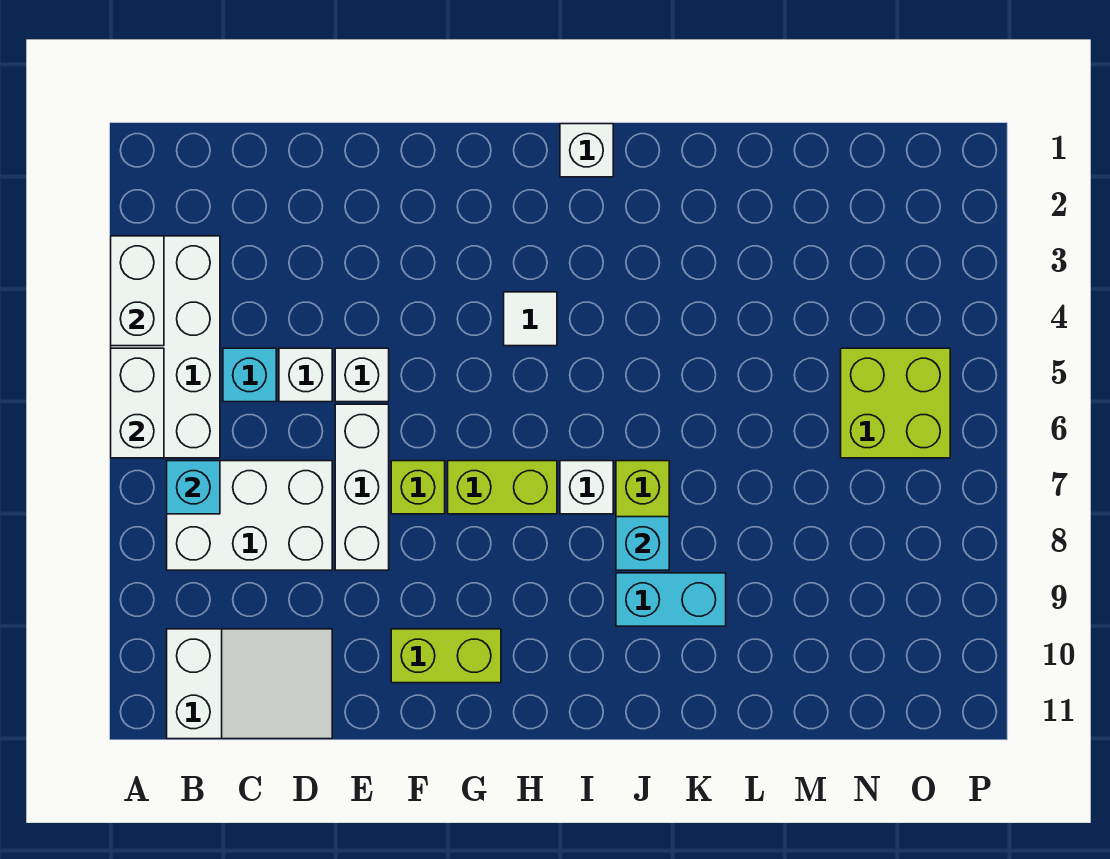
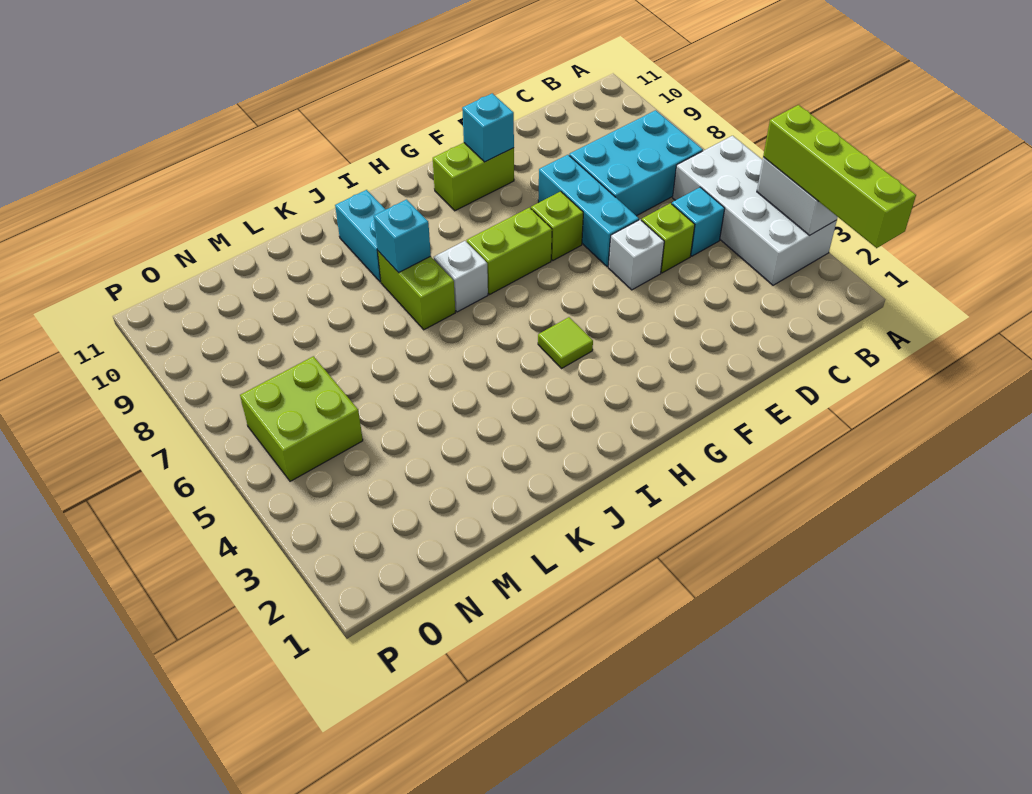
none -> lime brick A1:A4 level 3
white brick A5:A6 level 2 -> none
white brick B7:D8 level 1 -> cyan brick B7:D8 level 1
cyan brick B7 level 2 -> cyan brick F10 level 2
white slope B10:D11 level 1 top B -> none
white brick D5 level 1 -> lime brick D5 level 1
white brick E6:E8 level 1 -> cyan brick E6:E8 level 1
white tile H4 level 1 -> lime tile H4 level 1
white brick I1 level 1 -> none
cyan brick J9:K9 level 1 -> cyan brick J9:J10 level 1

